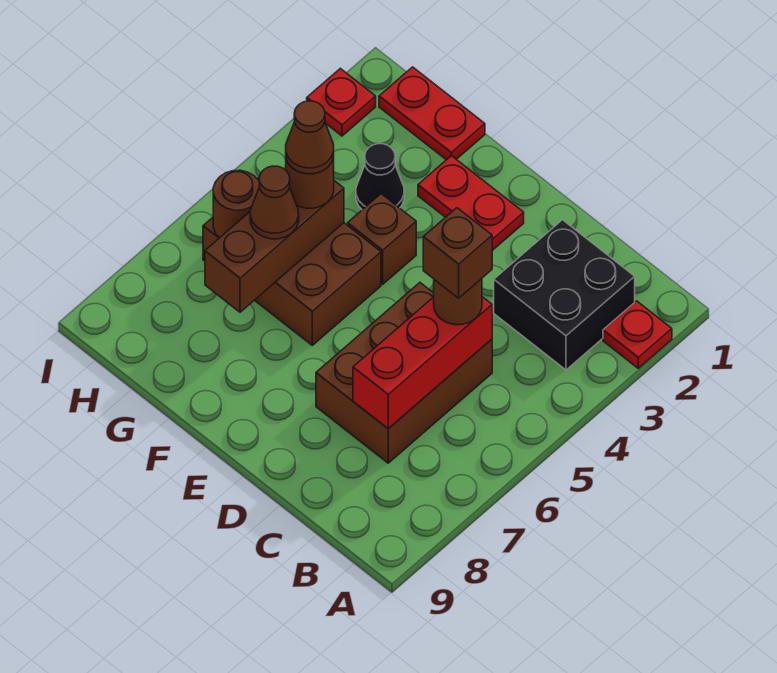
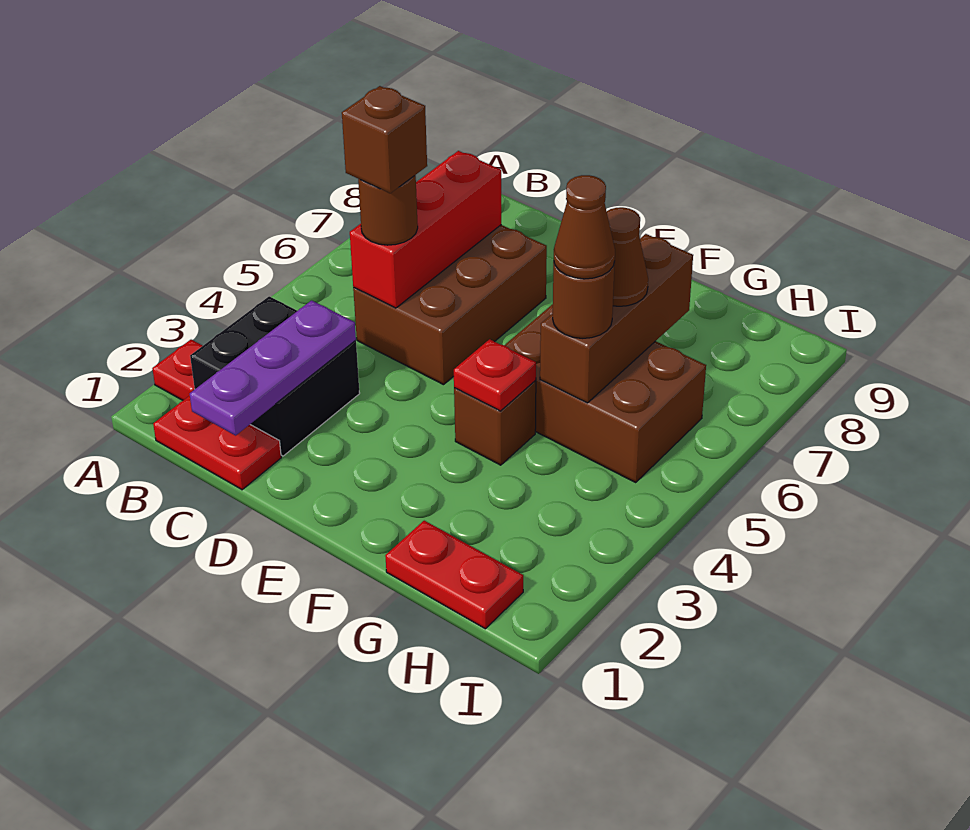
none -> purple plate C1:C3 level 2
red plate E2:F2 level 1 -> red plate B1:C1 level 1
black cone G3 level 1 -> none
brown round brick H6 level 2 -> none
red plate I2 level 1 -> red plate F4 level 2

